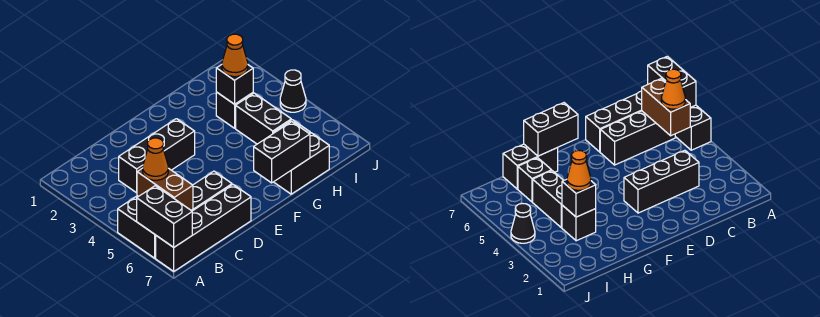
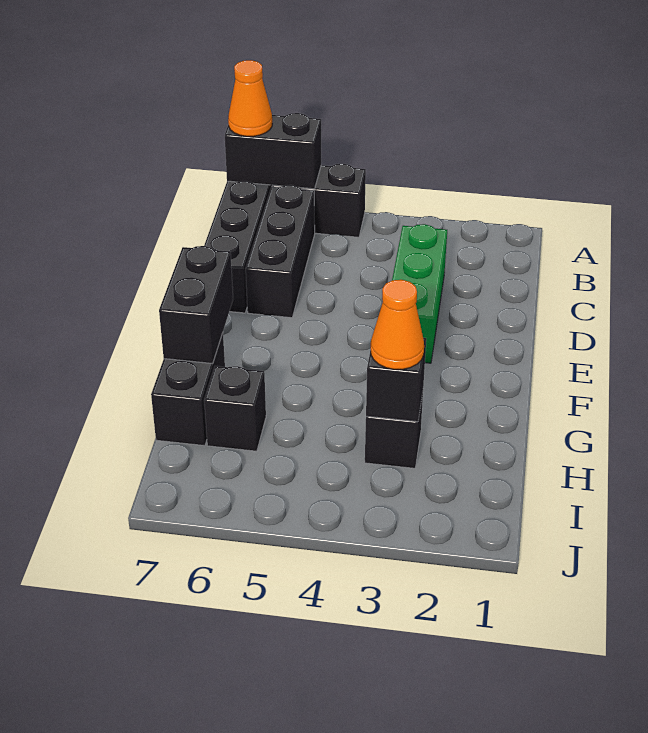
brown brick B5:B6 level 2 -> none
orange cone B5 level 3 -> orange cone A7 level 3
black brick C3:E3 level 1 -> green brick C3:E3 level 1
black brick H4:H5 level 1 -> none
black cone J4 level 1 -> none

